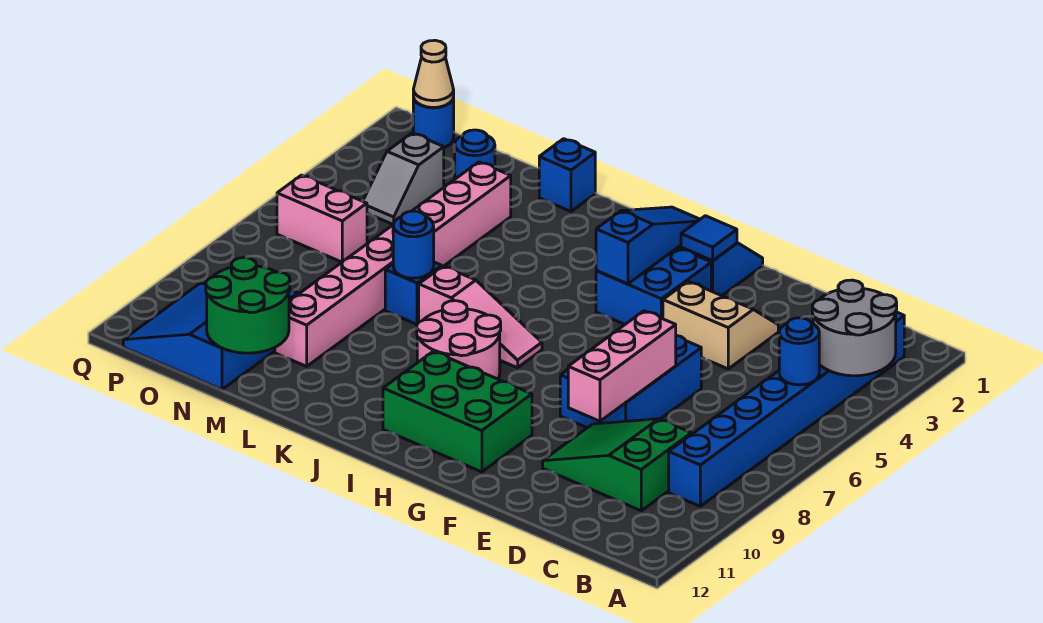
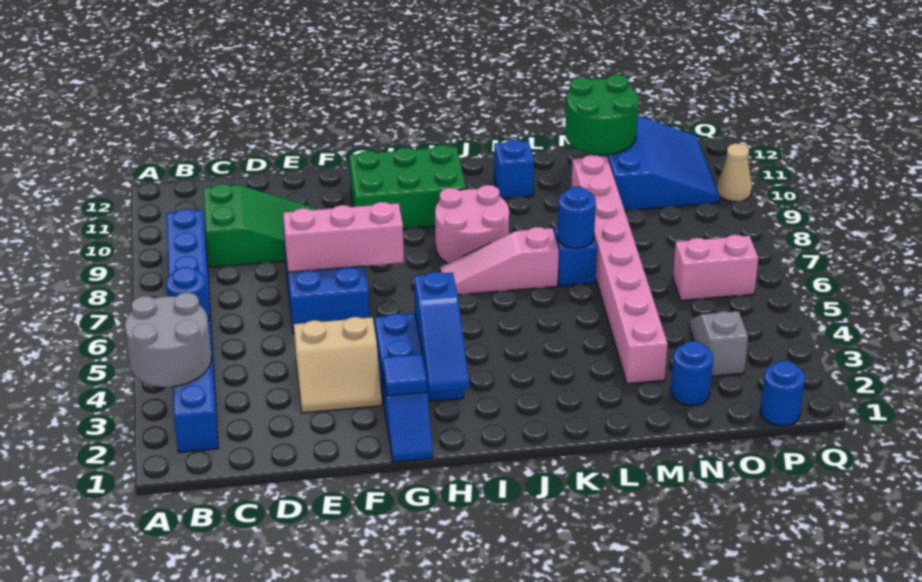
pink brick E7:E9 level 2 -> pink brick E7:G7 level 2
blue brick L1 level 1 -> blue brick K11 level 1
tan cone P1 level 2 -> tan cone Q10 level 1

